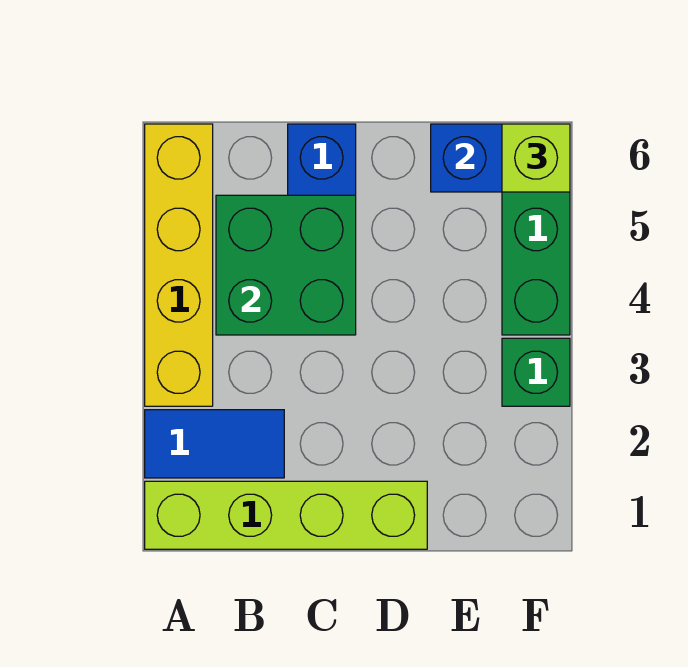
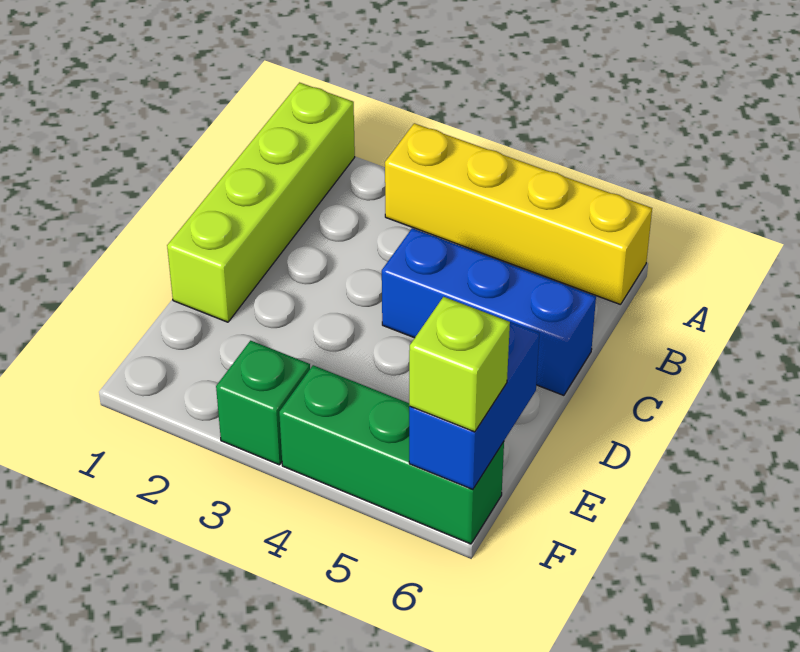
blue tile A2:B2 level 1 -> none
green brick B4:C5 level 2 -> none

